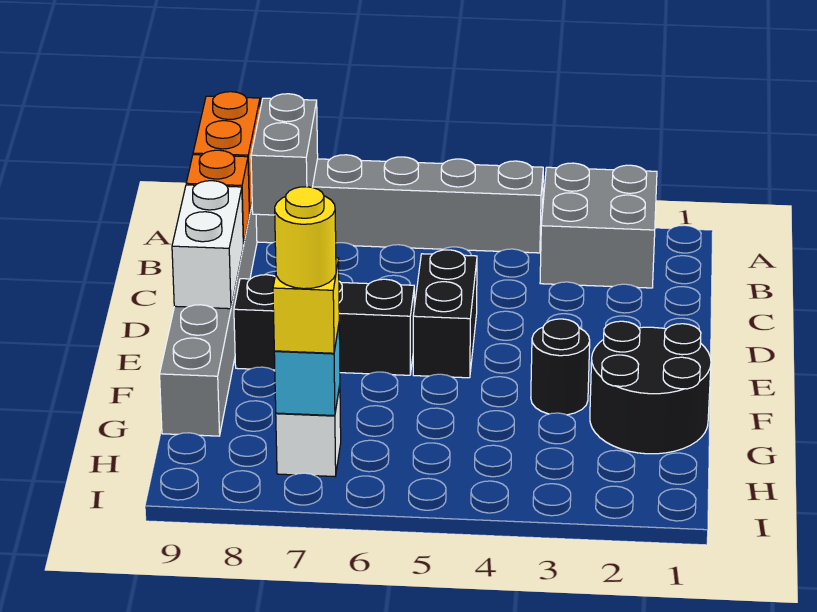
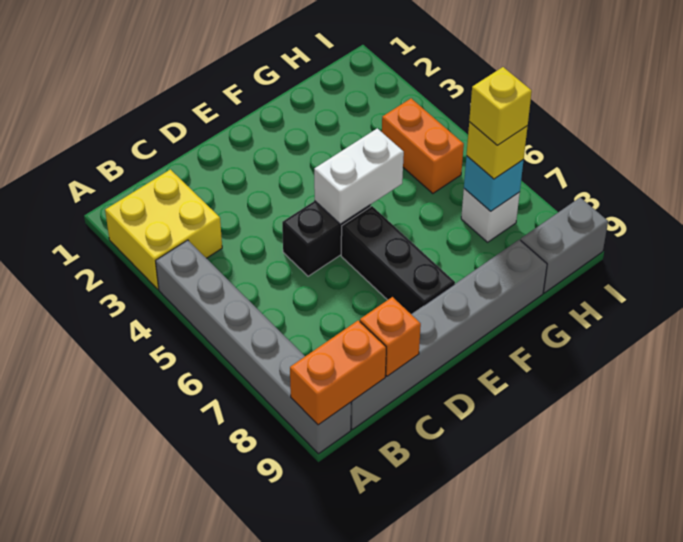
grey brick A2:B3 level 1 -> yellow brick A2:B3 level 1
grey brick A8:B8 level 2 -> grey brick H9:I9 level 1
white brick D9:E9 level 2 -> white brick E5:F5 level 2
black round brick F1:G2 level 1 -> none
black round brick F3 level 1 -> none
none -> orange brick H4:H5 level 1
yellow round brick H7 level 4 -> yellow brick H7 level 4

